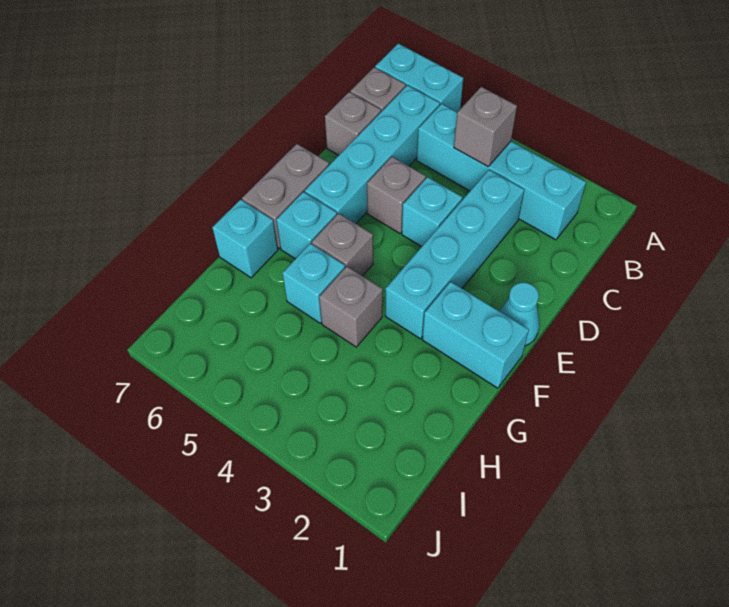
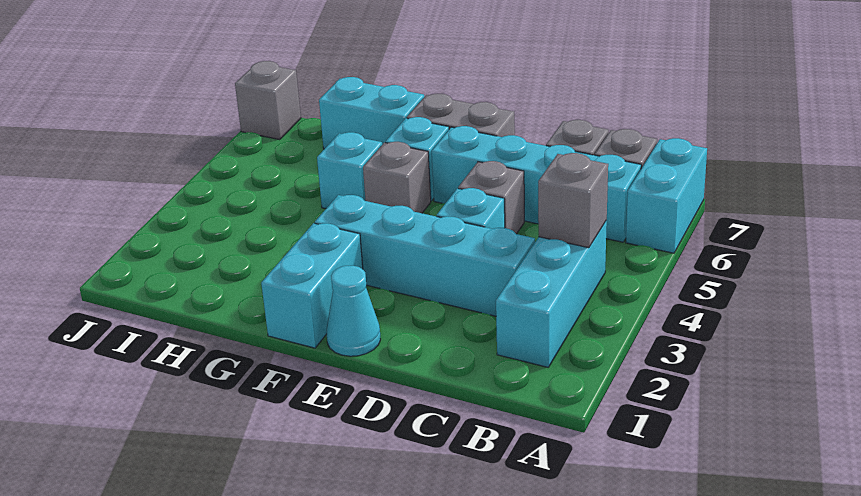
cyan brick B2:B5 level 1 -> cyan brick B2:B4 level 1
grey brick G4 level 1 -> grey brick J7 level 1
cyan brick G7 level 1 -> cyan brick G7:H7 level 1

